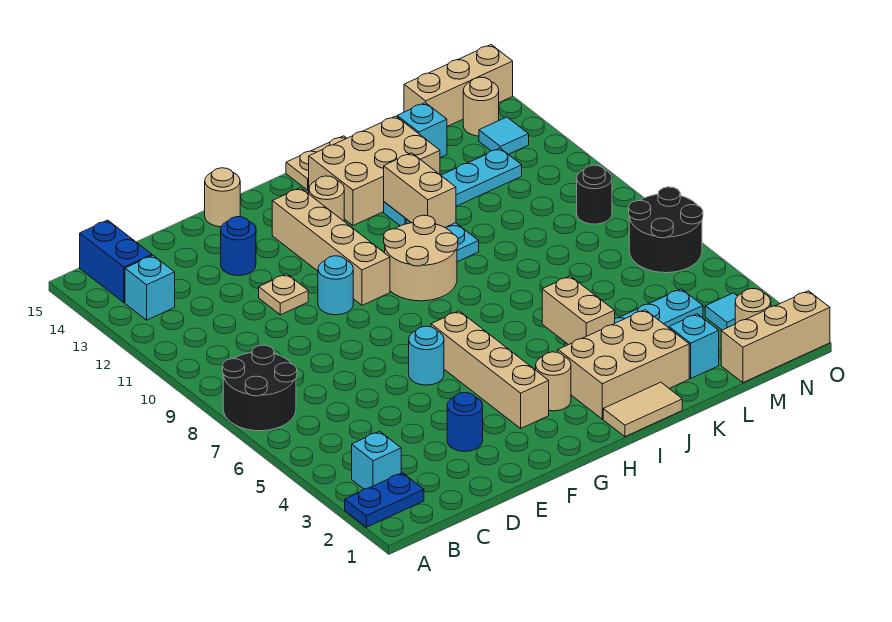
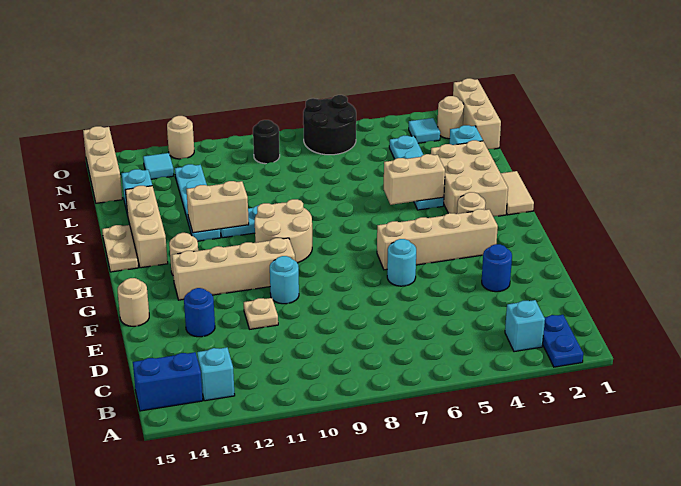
black round brick A7:B8 level 1 -> none
tan brick I13:K14 level 1 -> tan brick I14:K14 level 1
tan round brick N14 level 1 -> tan round brick O12 level 1

